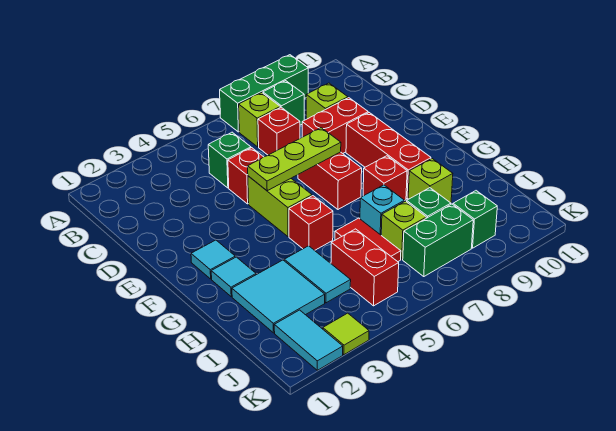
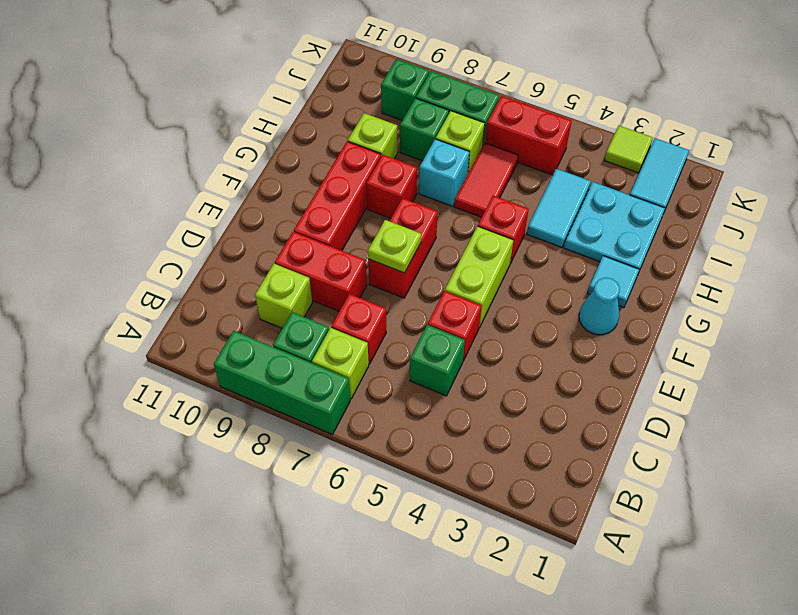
lime plate E5:E7 level 2 -> lime plate E7 level 2
cyan tile F2 level 1 -> cyan cone F2 level 1
cyan tile H2:I3 level 1 -> cyan plate H2:I3 level 1
red brick I5:J5 level 1 -> red brick J5:J6 level 1

